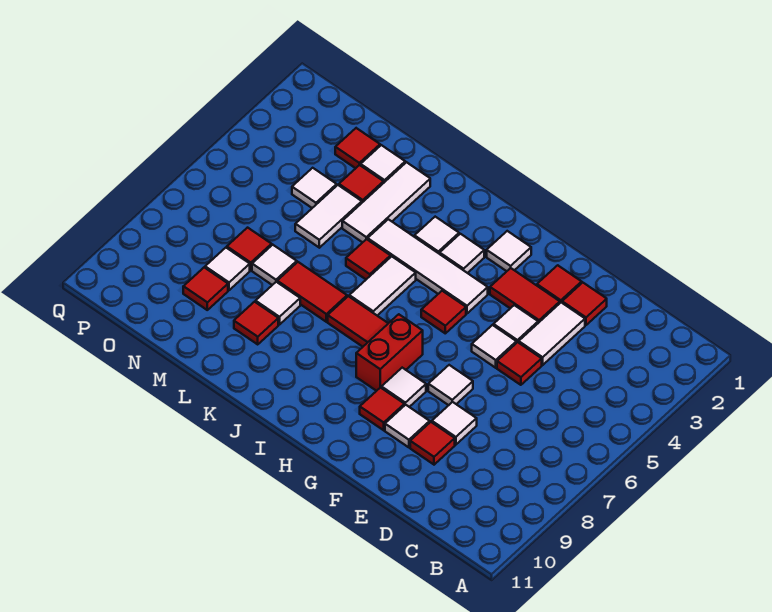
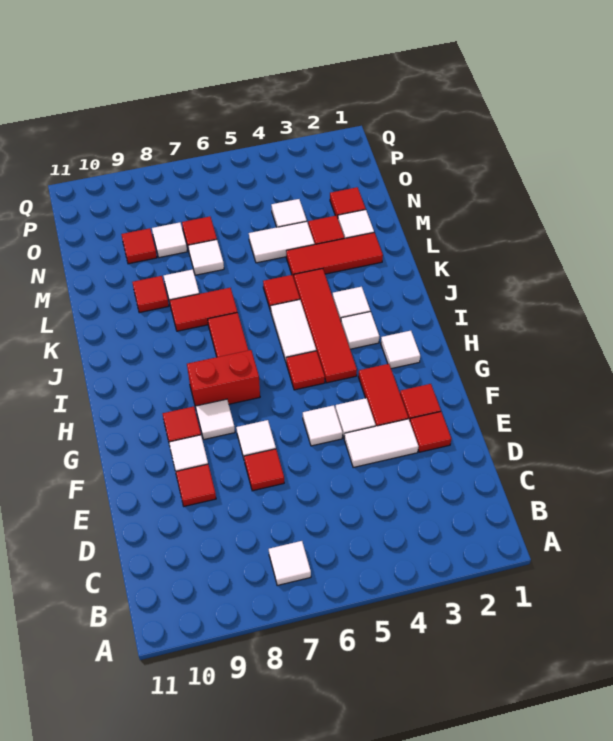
red tile E5 level 1 -> red tile E7 level 1
white tile E8 level 1 -> white tile B7 level 1
white tile H4:K4 level 1 -> red tile H4:K4 level 1
white tile J5:J6 level 1 -> white tile I5:J5 level 1
red tile K7:L7 level 1 -> red tile K7:K8 level 1
white tile L2:L4 level 1 -> red tile L2:L4 level 1

